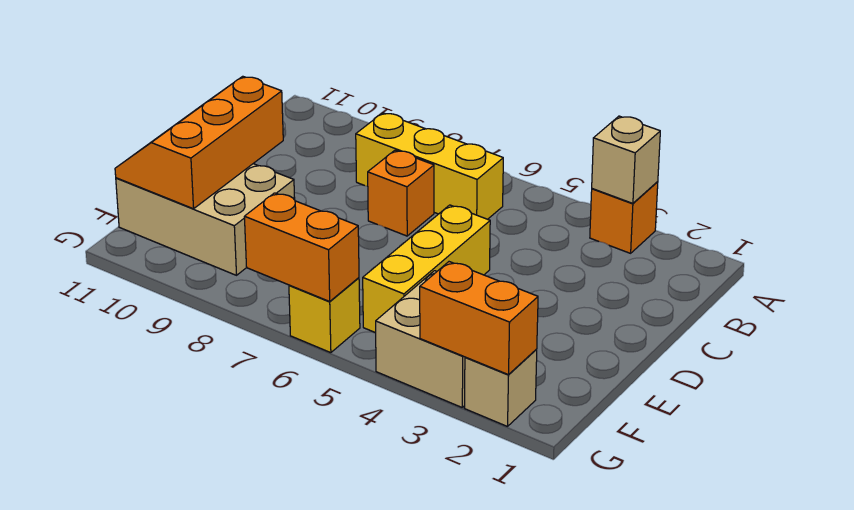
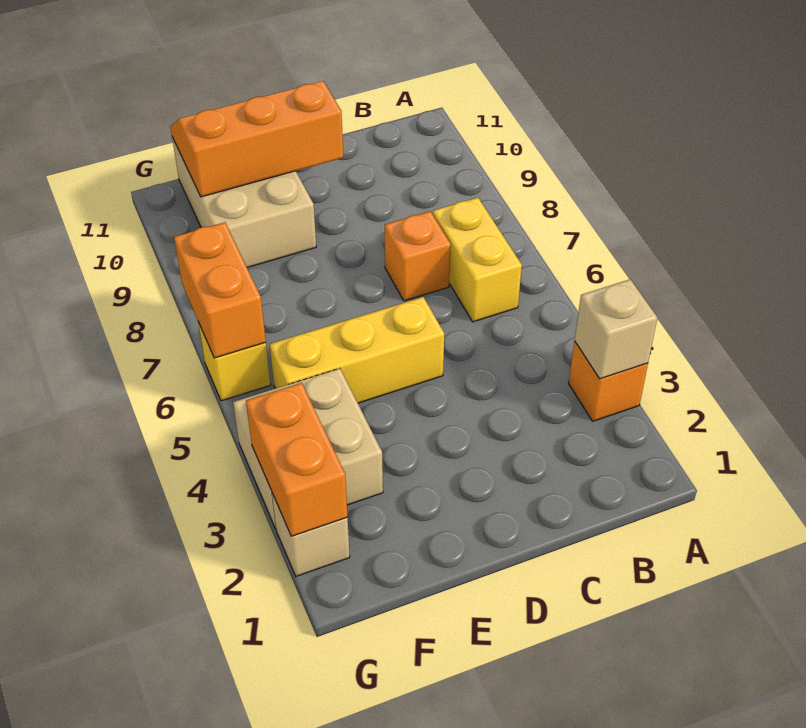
yellow brick B6:B8 level 1 -> yellow brick B6:B7 level 1

